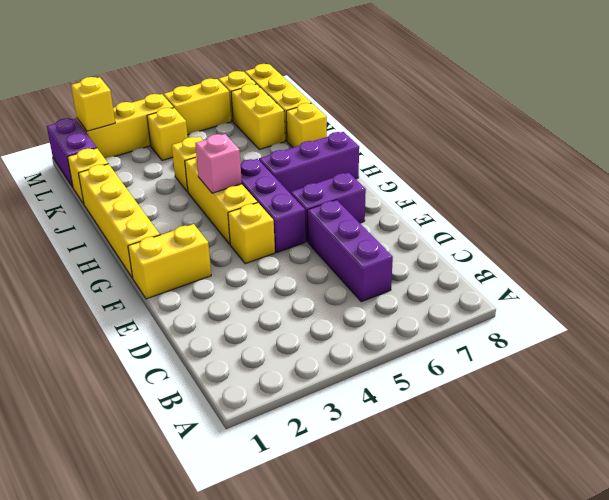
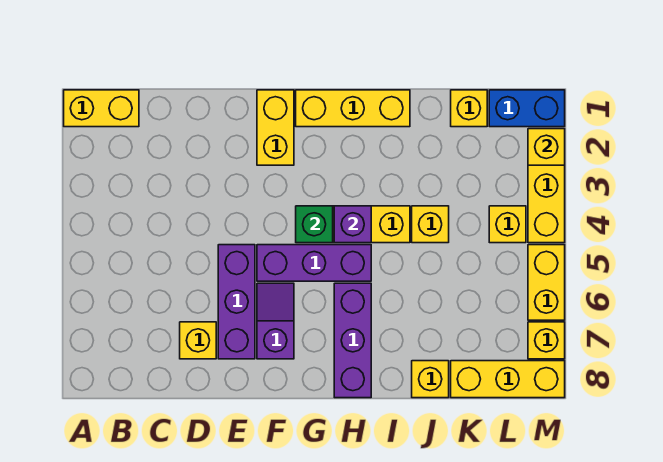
purple brick C6:E6 level 1 -> purple brick E5:E7 level 1
yellow brick F4 level 1 -> yellow brick D7 level 1
purple brick F6:F7 level 1 -> purple slope F6:F7 level 1 top 7
yellow brick G1:J1 level 1 -> yellow brick G1:I1 level 1
none -> green brick G4 level 2
pink brick H4 level 2 -> purple brick H4 level 2
yellow brick K7:L7 level 1 -> yellow brick A1:B1 level 1
purple brick L1:M1 level 1 -> blue brick L1:M1 level 1

